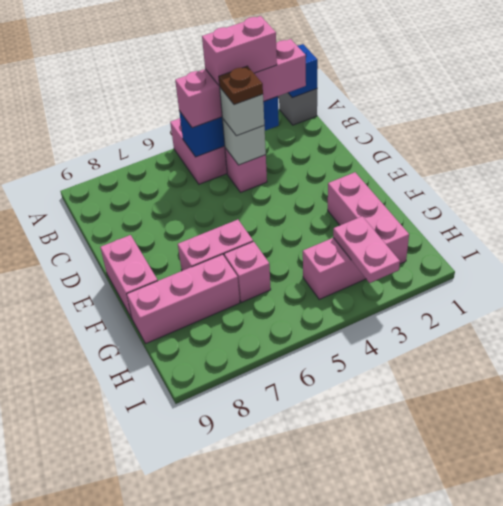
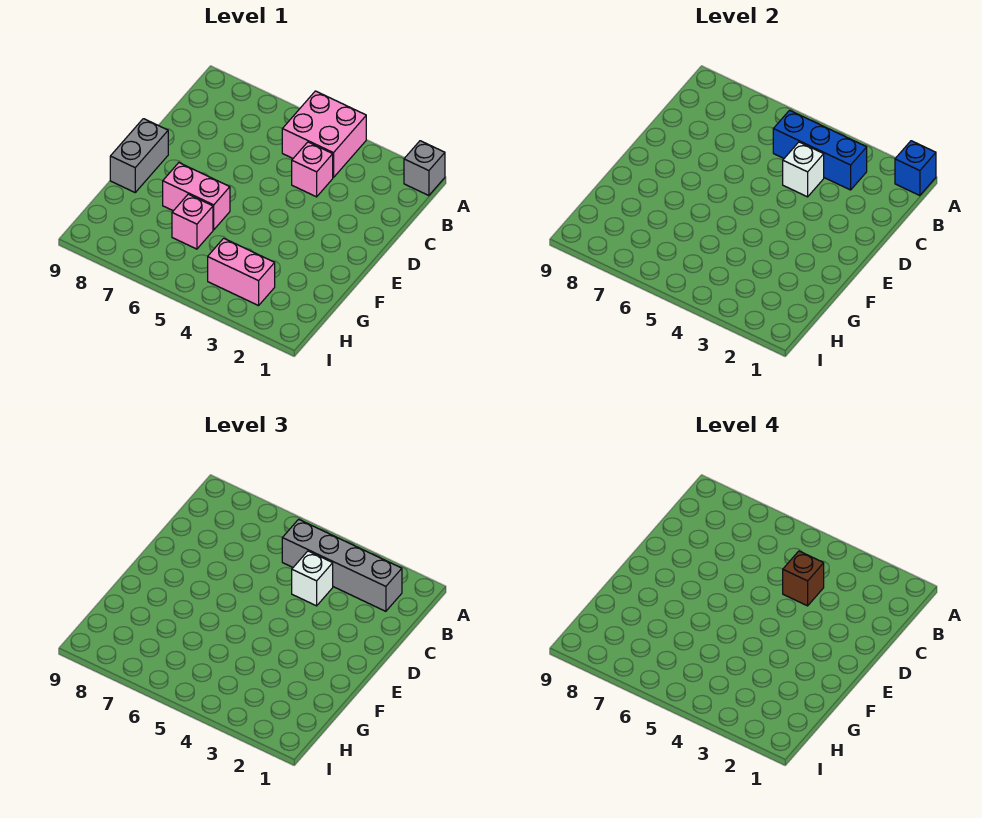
pink brick B2:B5 level 3 -> grey brick B2:B5 level 3
pink brick B3:B4 level 4 -> none
brown plate C4 level 4 -> brown brick C4 level 4
pink brick E9:F9 level 1 -> grey brick E9:F9 level 1
pink brick F2:H2 level 1 -> none
pink brick G7:G9 level 1 -> none
pink plate H3:I3 level 2 -> none

